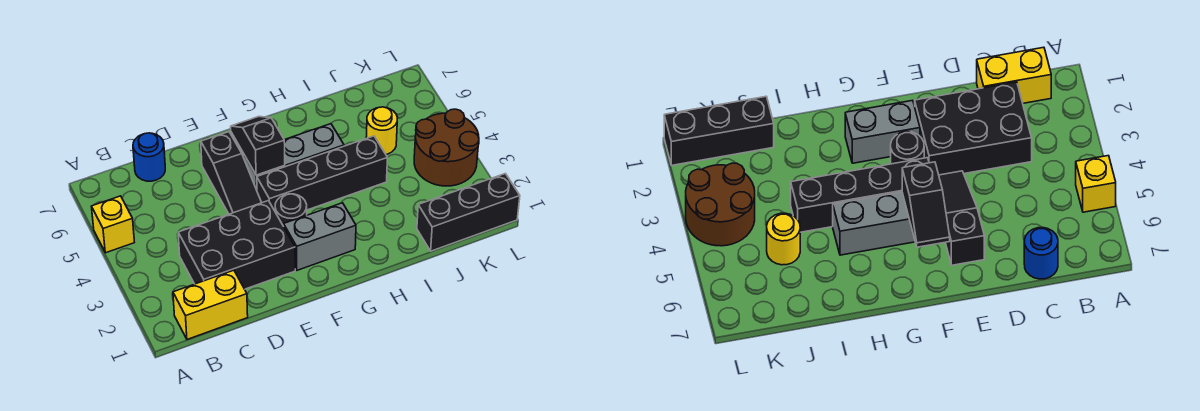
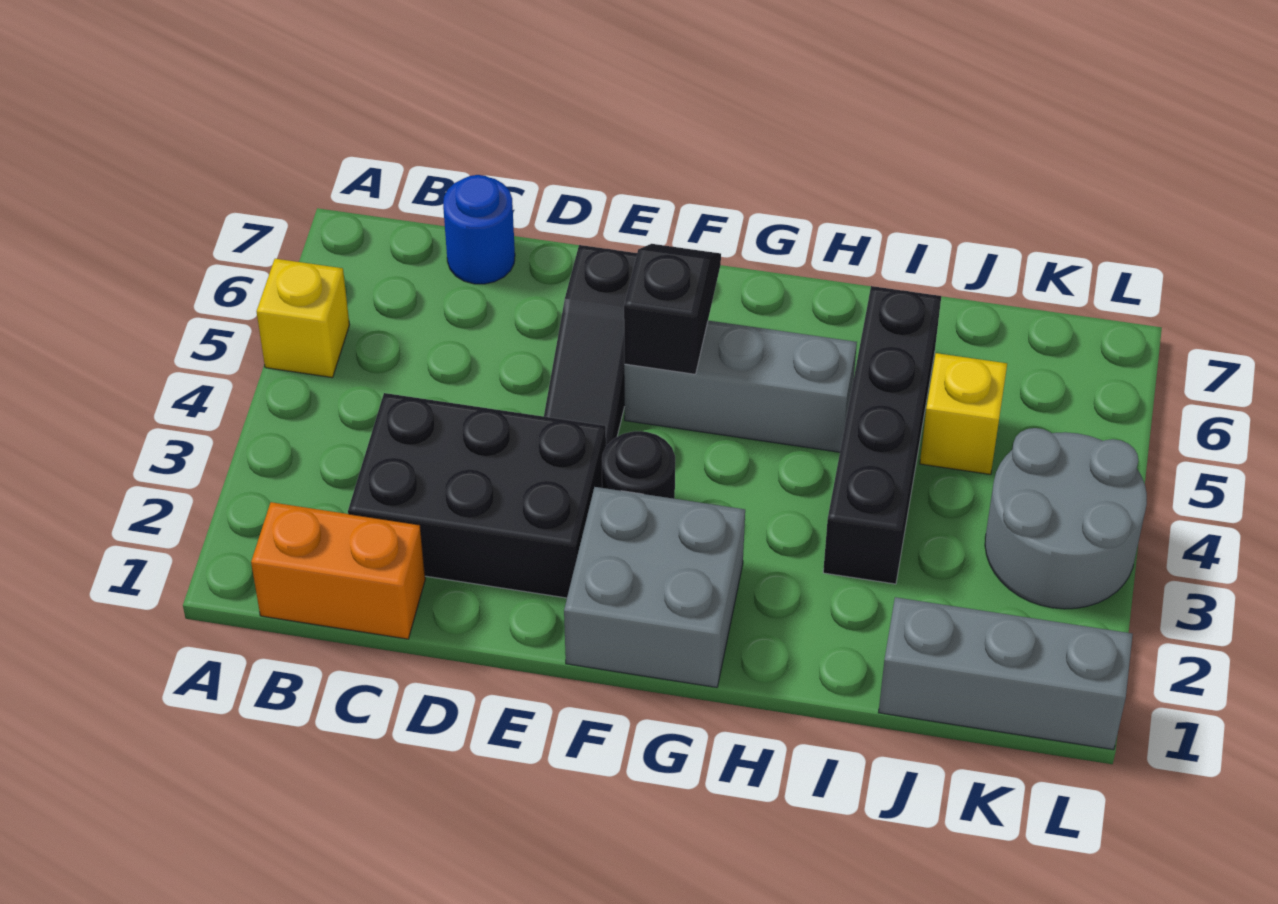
yellow brick B1:C1 level 1 -> orange brick B1:C1 level 1
grey brick F2:G2 level 1 -> grey brick F1:G2 level 1
black brick F4:I4 level 1 -> black brick I3:I6 level 1
black brick J1:L1 level 1 -> grey brick J1:L1 level 1
yellow round brick J5 level 1 -> yellow brick J5 level 1
brown round brick K3:L4 level 1 -> grey round brick K3:L4 level 1

